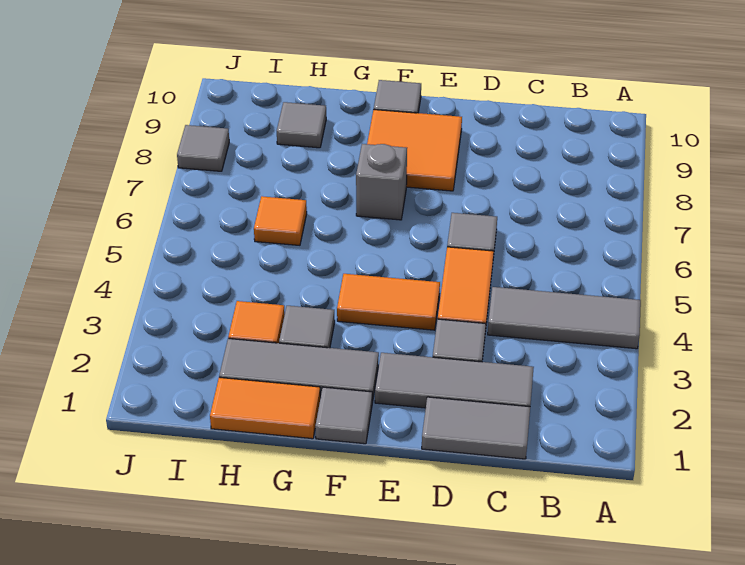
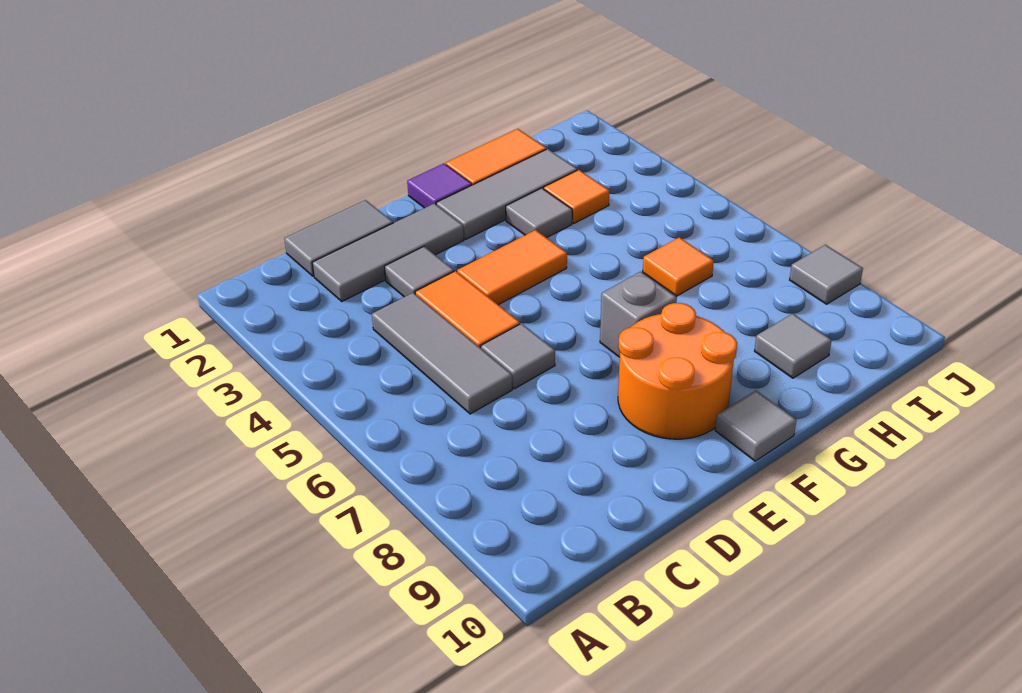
grey tile A4:C4 level 1 -> grey tile C4:C6 level 1
orange tile E8:F9 level 1 -> orange round brick E8:F9 level 1
grey tile F1 level 1 -> purple tile F1 level 1

